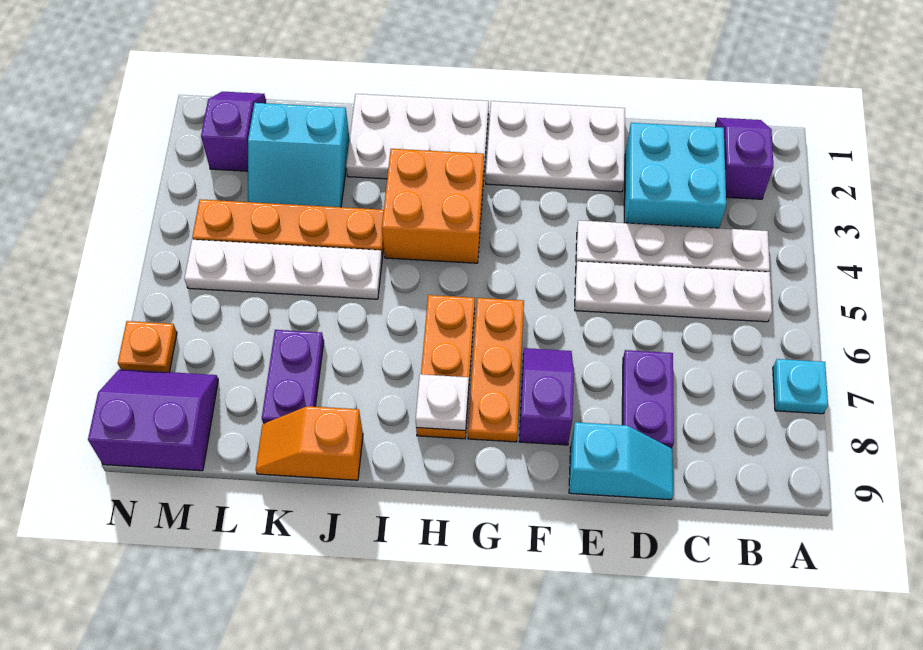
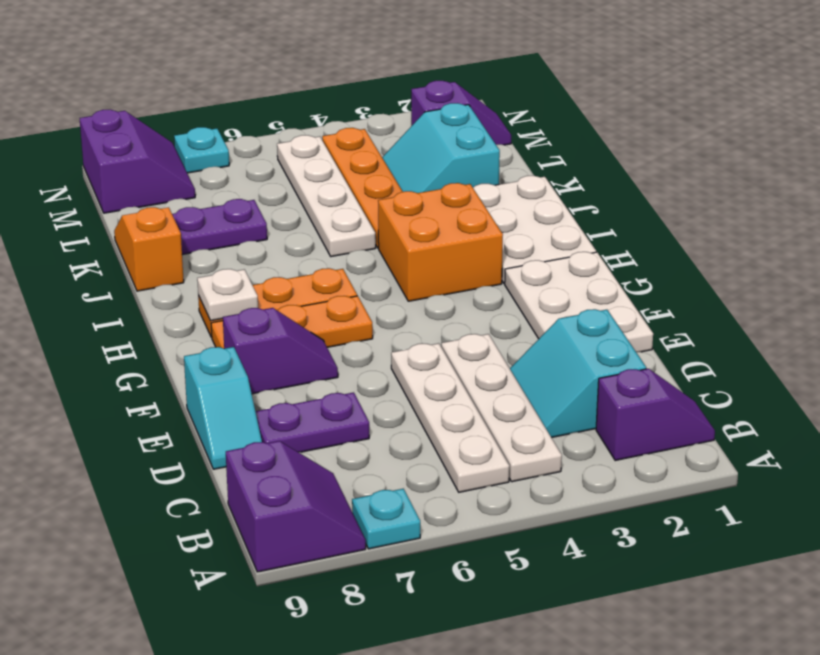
none -> purple slope A8:B9 level 1 top 9
cyan brick C2:D3 level 1 -> cyan slope C2:D3 level 1 top 2
orange plate N7 level 1 -> cyan plate N7 level 1

